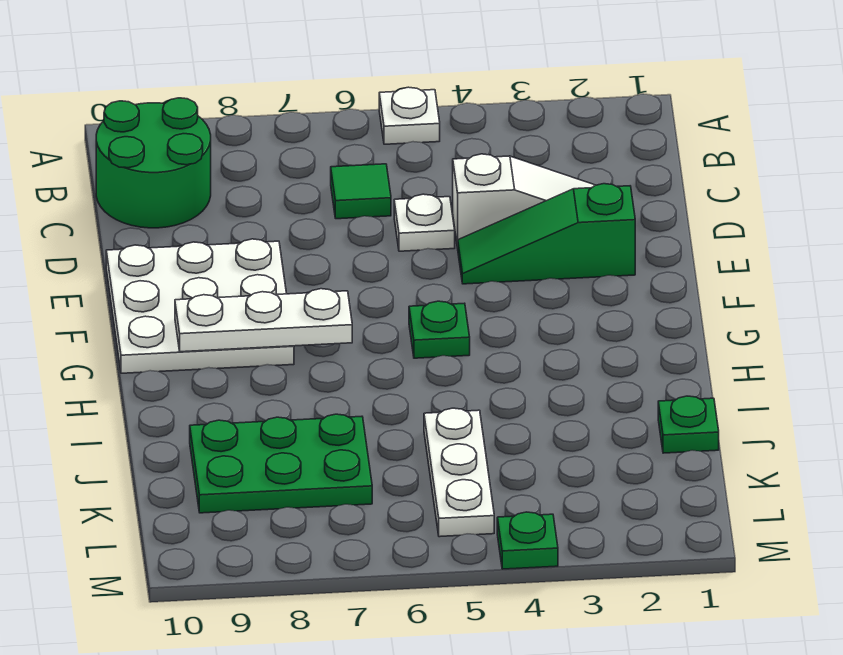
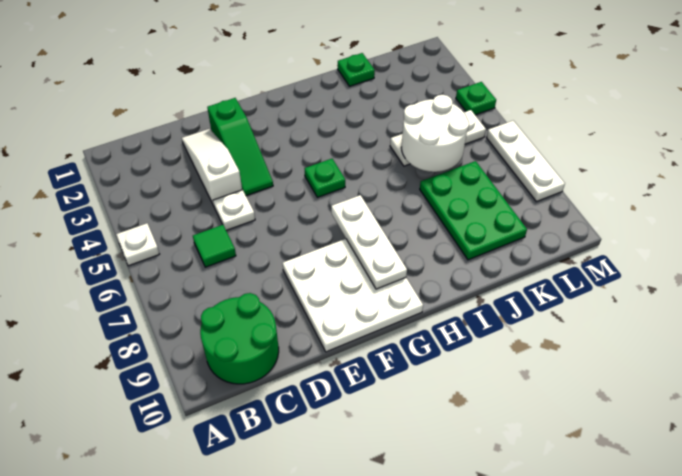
none -> white round brick J5:K6 level 2
none -> white plate M6:M8 level 1

